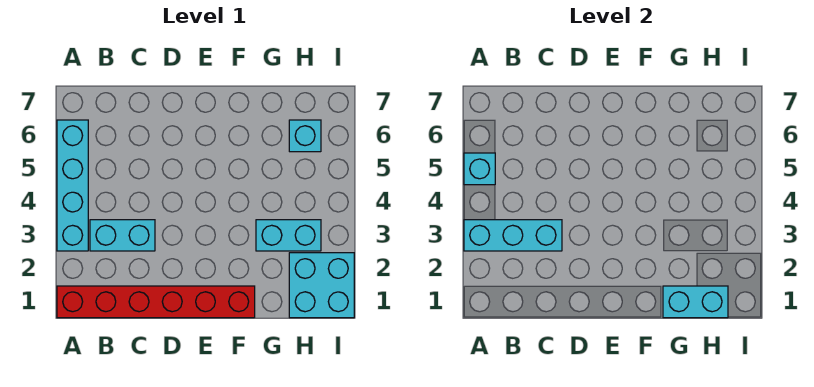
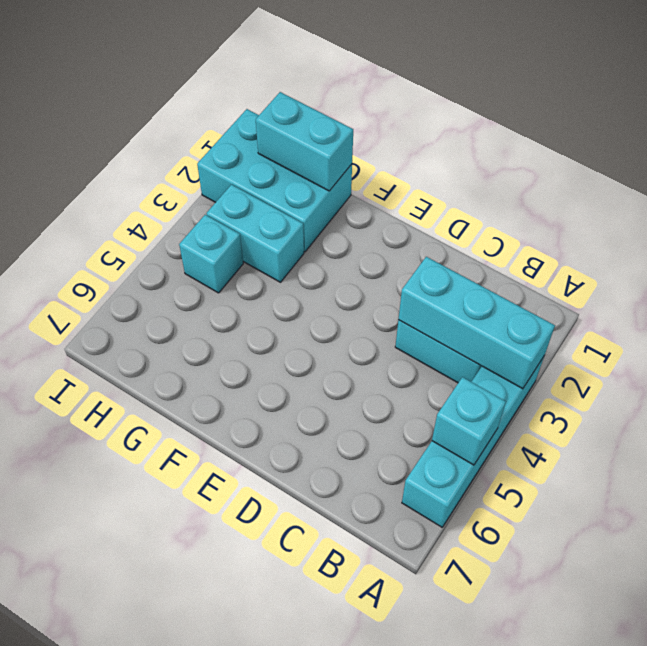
red brick A1:F1 level 1 -> none
cyan brick H1:I2 level 1 -> cyan brick G1:I2 level 1
cyan brick H6 level 1 -> cyan brick H4 level 1

